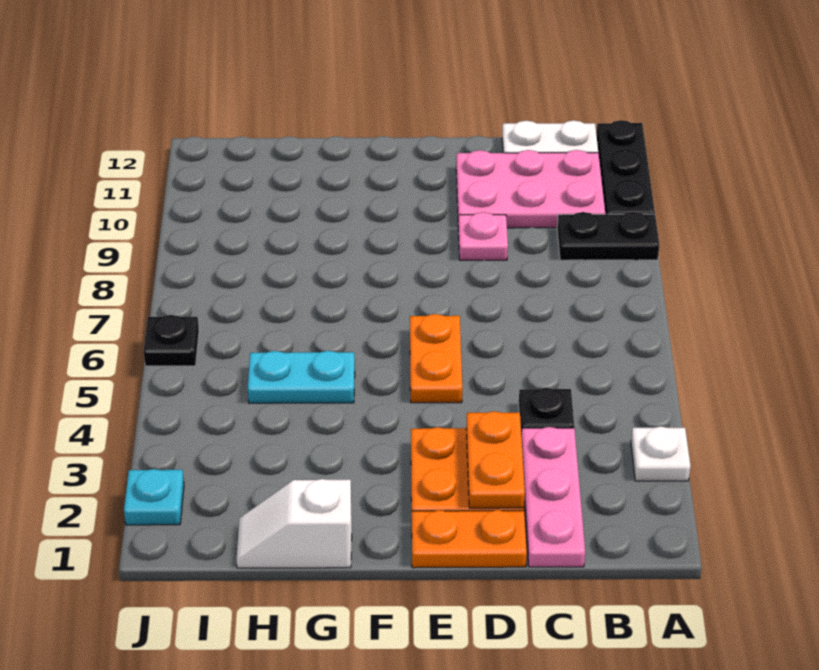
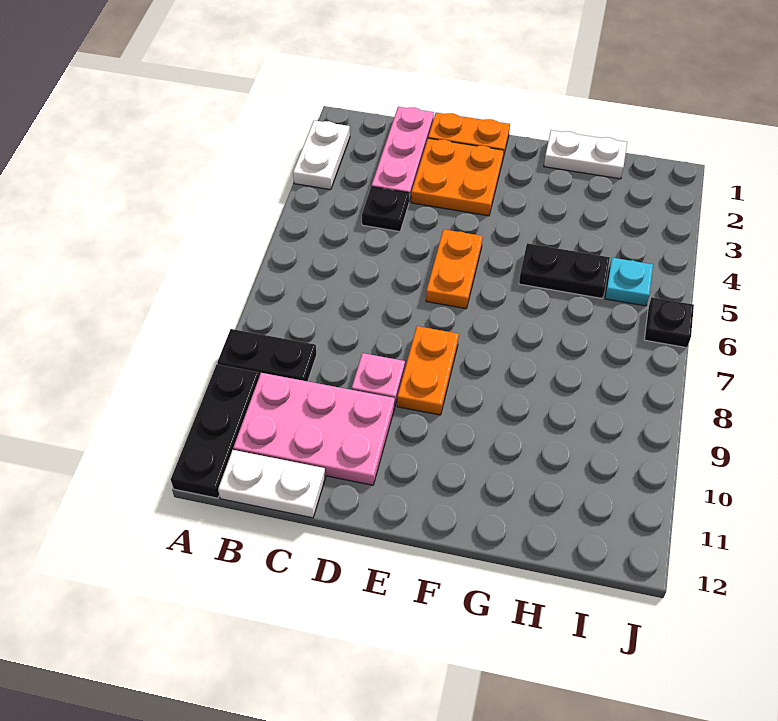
white plate A3 level 1 -> white plate A2:A3 level 1
orange plate D2:D3 level 2 -> orange plate E8:E9 level 1
white slope G1:H1 level 1 top G -> white plate G1:H1 level 1
cyan plate G5:H5 level 1 -> black plate G5:H5 level 1
cyan plate J2 level 1 -> cyan plate I5 level 1

